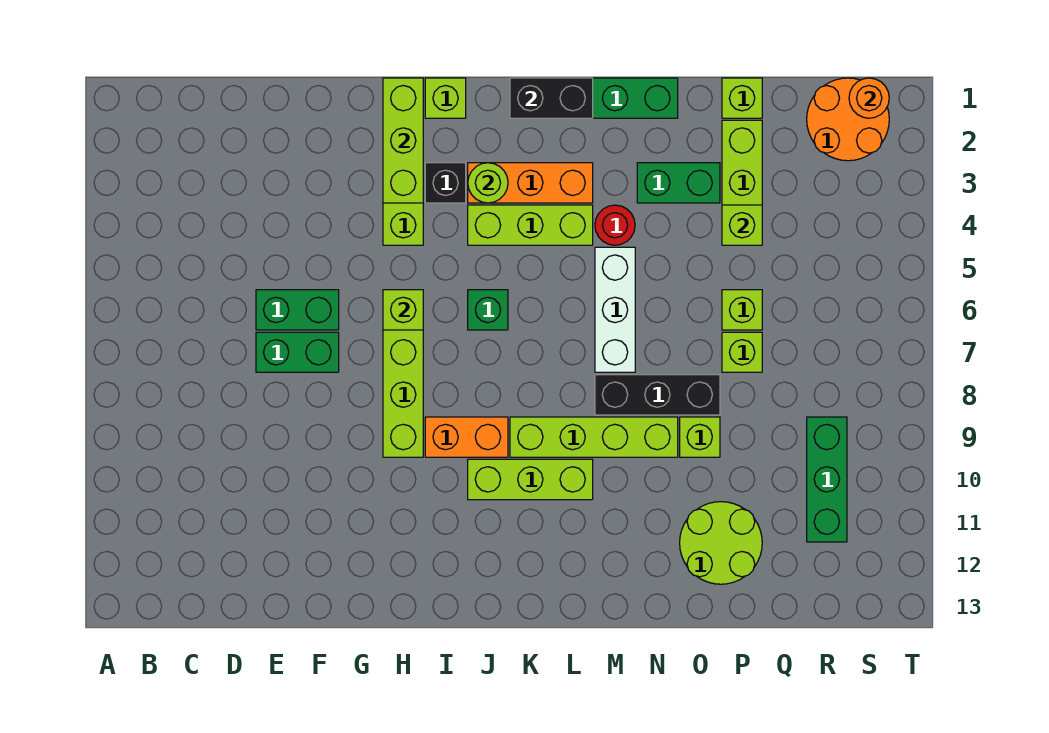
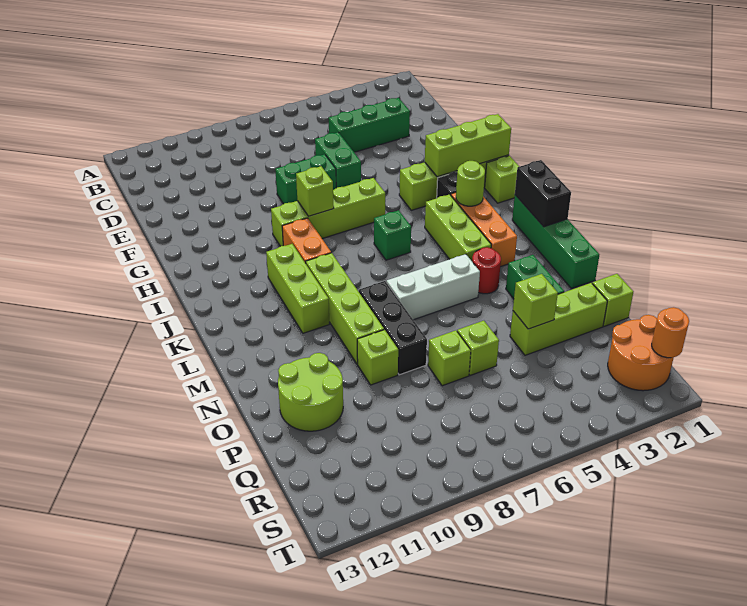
green brick E7:F7 level 1 -> green brick F7:F8 level 1
lime brick H6 level 2 -> lime brick H8 level 2
green brick R9:R11 level 1 -> green brick D3:D5 level 1

